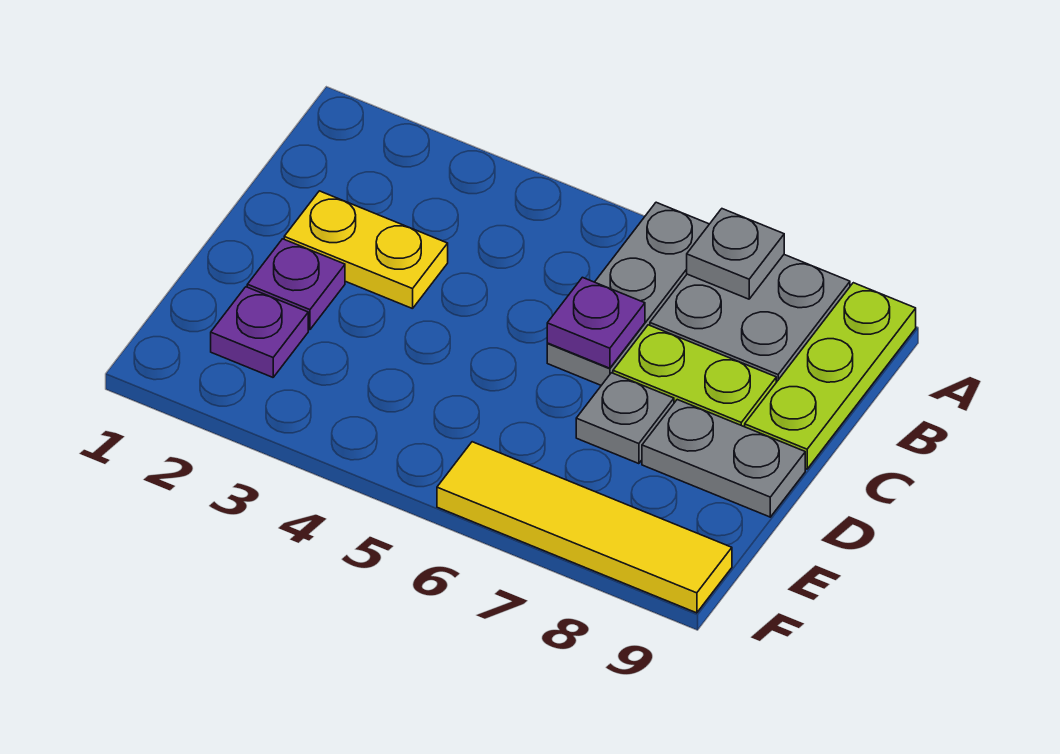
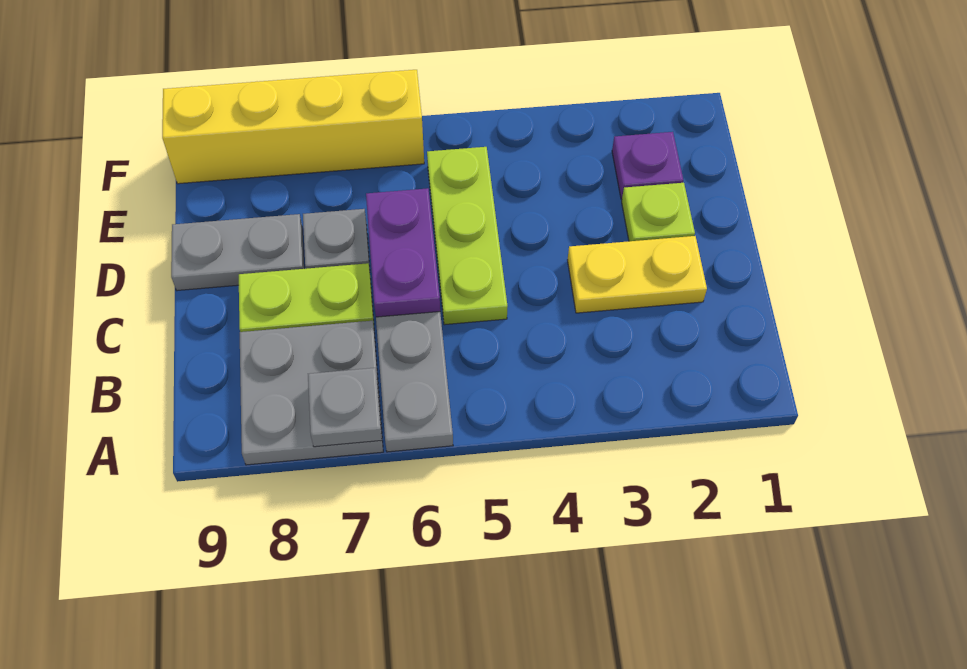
lime plate A9:C9 level 1 -> lime plate C5:E5 level 1
purple plate C6 level 2 -> purple plate C6:D6 level 2
purple plate D2 level 1 -> lime plate D2 level 1
yellow tile F6:F9 level 1 -> yellow brick F6:F9 level 1

